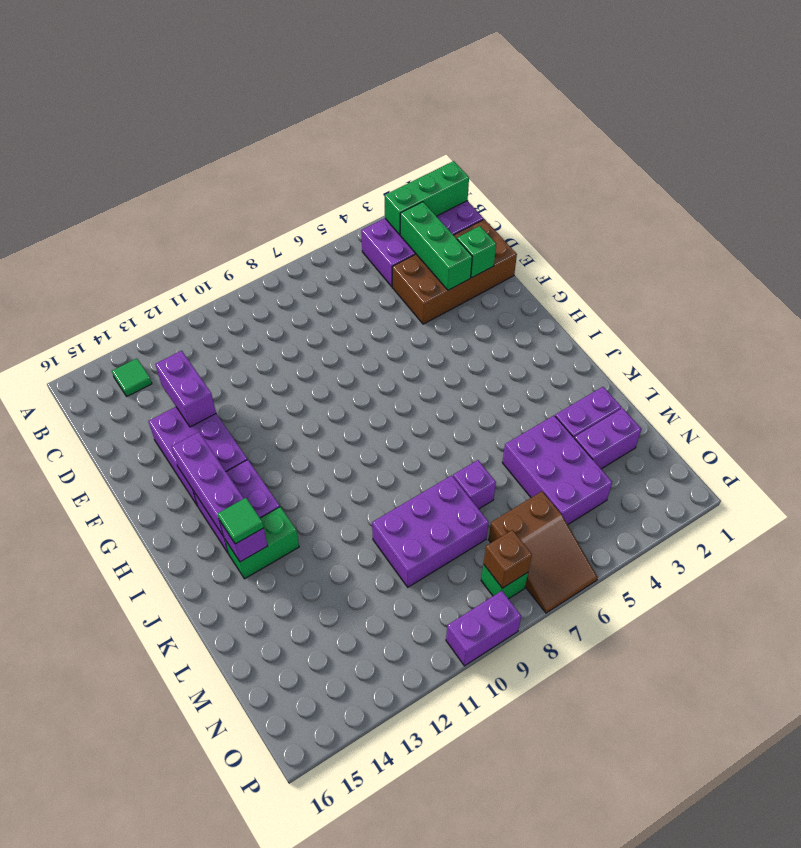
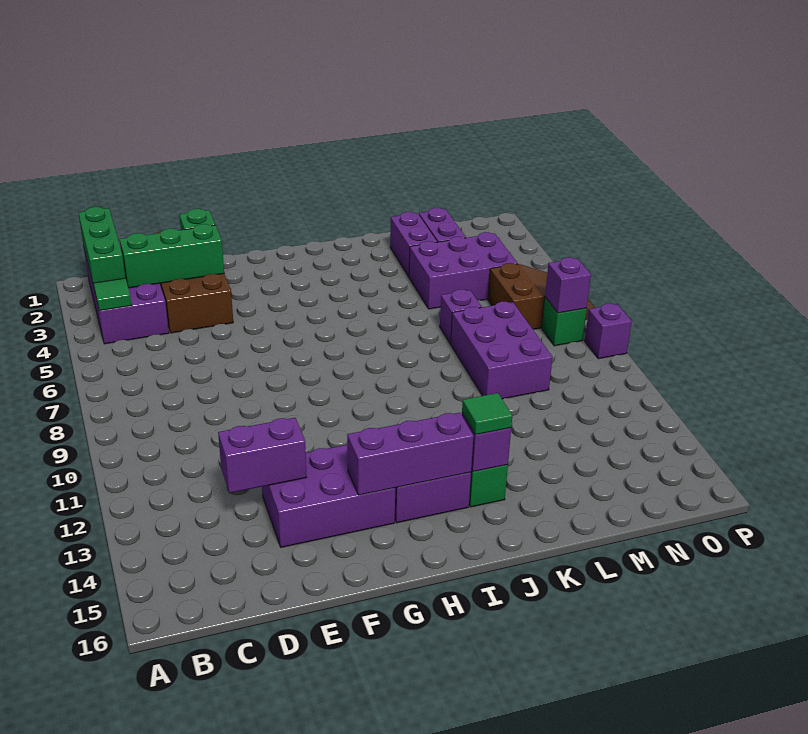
green tile B14 level 1 -> green tile B4 level 2
brown brick O8 level 2 -> purple brick O8 level 2
purple brick P9:P10 level 1 -> purple brick P9 level 1

